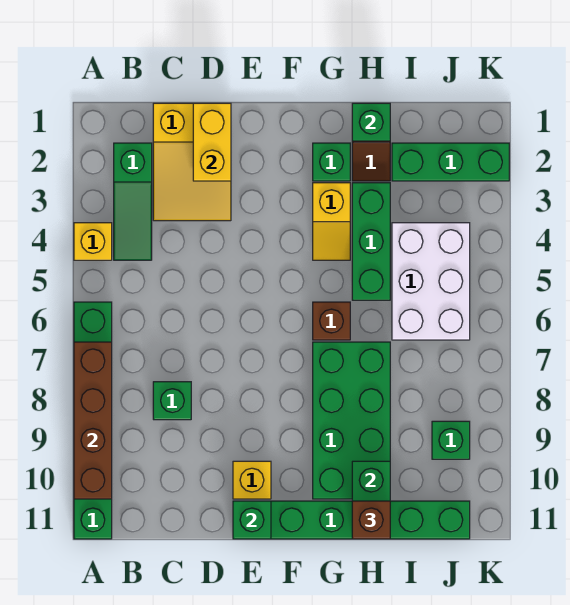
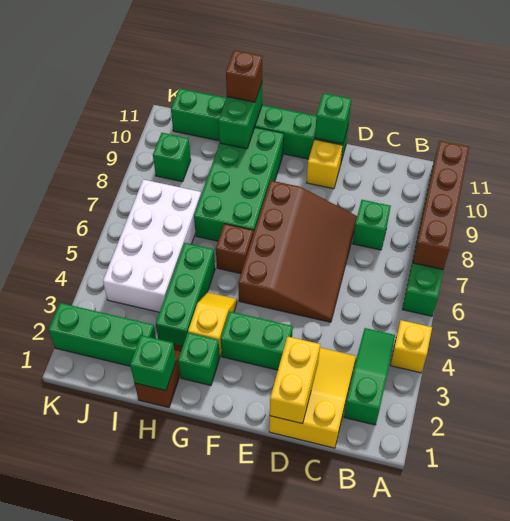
none -> brown slope D5:F8 level 1 top F
none -> green brick E3:F3 level 1
white brick I4:J6 level 1 -> white brick I4:J7 level 1

